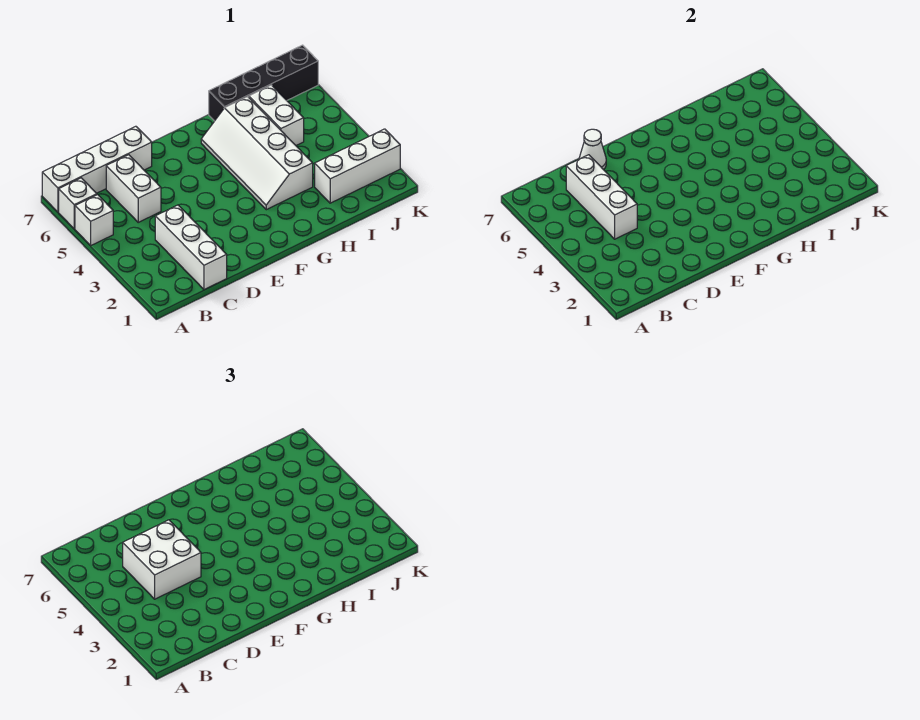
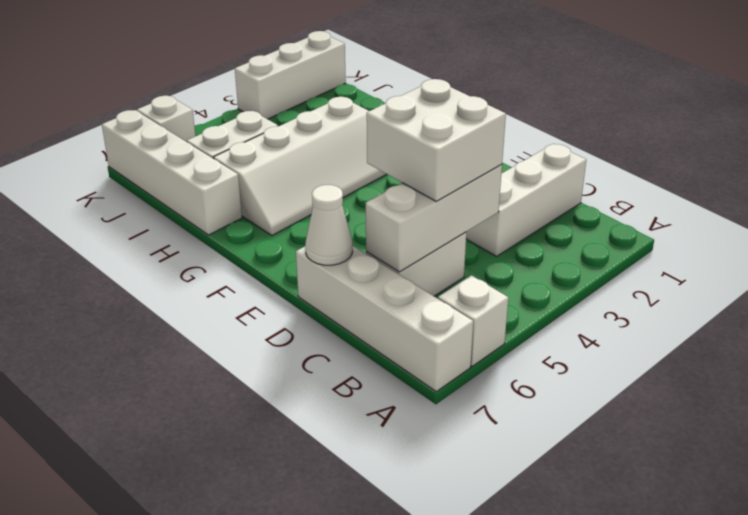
white brick A5 level 1 -> white brick K6 level 1
black brick H7:K7 level 1 -> white brick H7:K7 level 1
white brick I2:K2 level 1 -> white brick K1:K3 level 1

